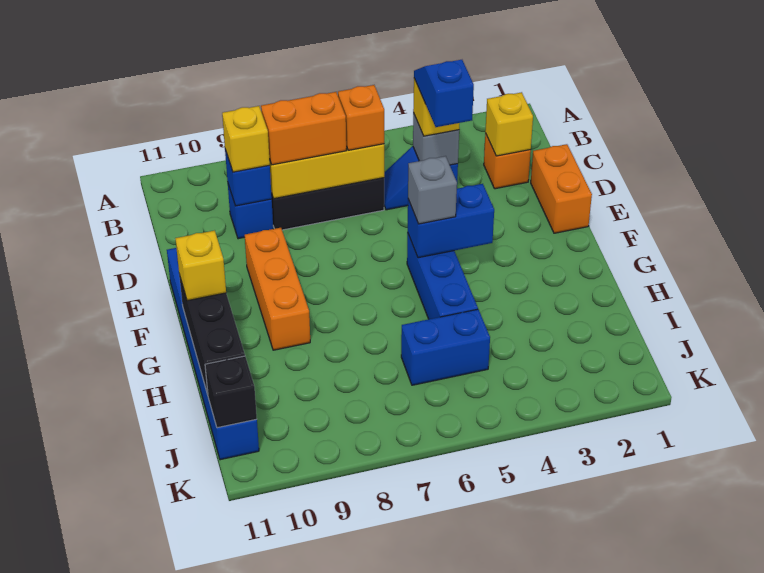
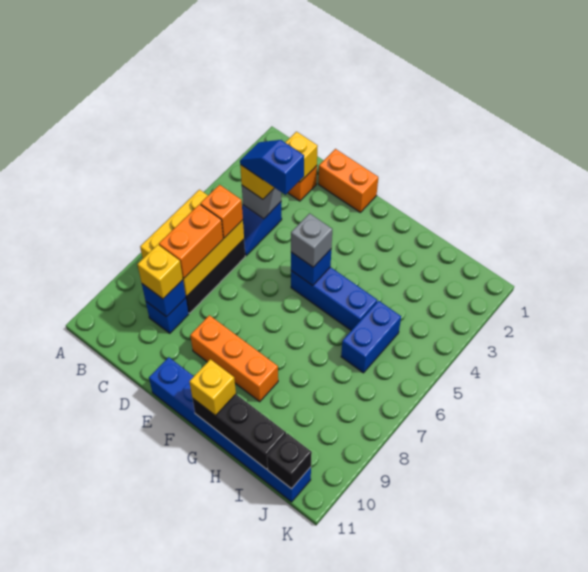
blue brick F4:F5 level 2 -> blue brick F5 level 2

